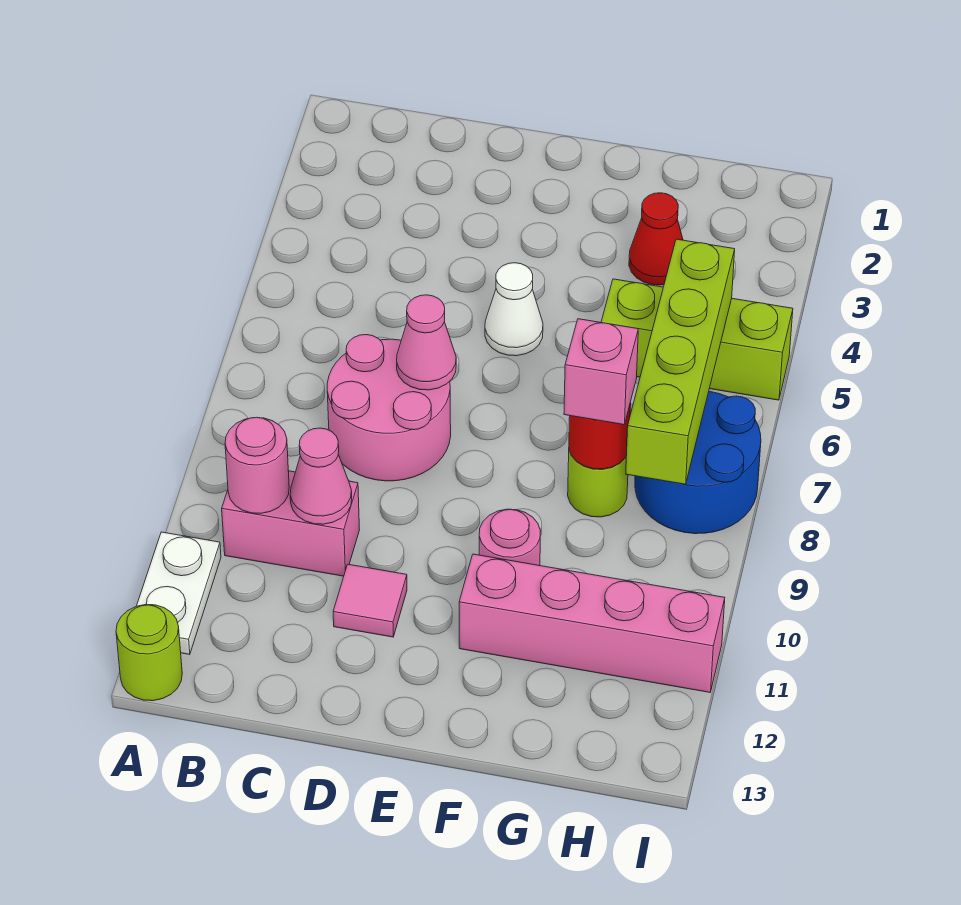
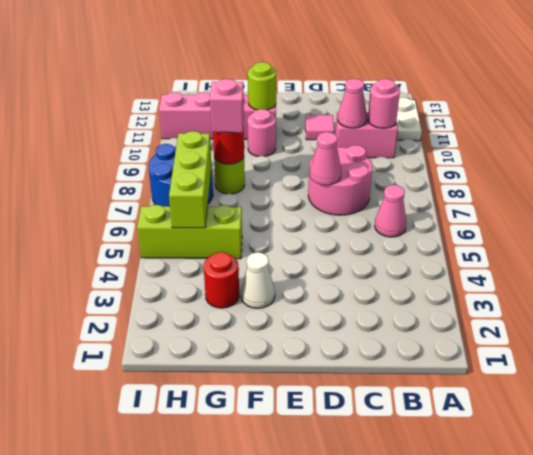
lime round brick A13 level 1 -> lime round brick F11 level 2
none -> pink cone B6 level 1
white cone E5 level 1 -> white cone F3 level 1
red cone G3 level 1 -> red round brick G3 level 1
lime brick H5:H8 level 2 -> lime brick H5:H7 level 2

